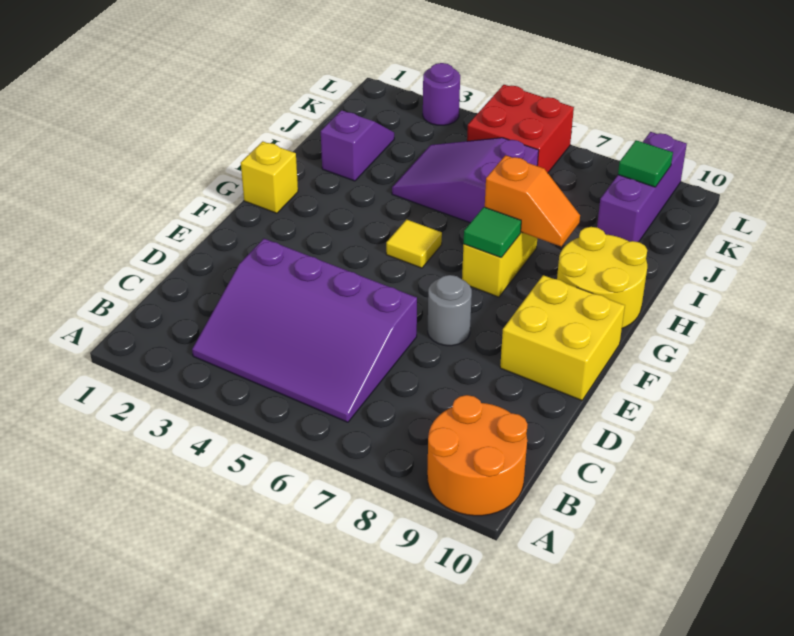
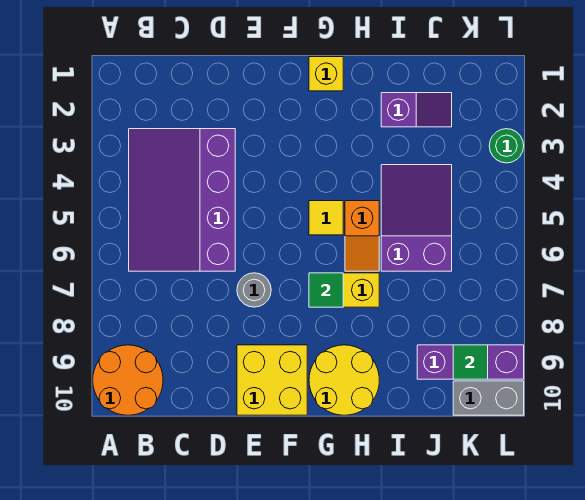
orange slope H7:H8 level 2 top 7 -> orange slope H5:H6 level 1 top 5
red brick K5:L6 level 1 -> none
none -> grey brick K10:L10 level 1
purple round brick L3 level 1 -> green round brick L3 level 1

